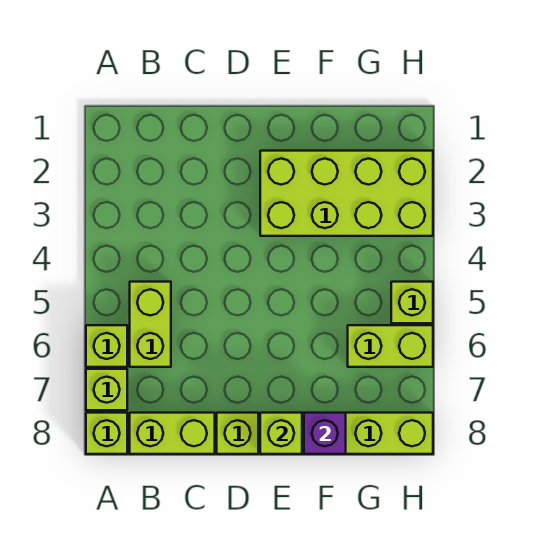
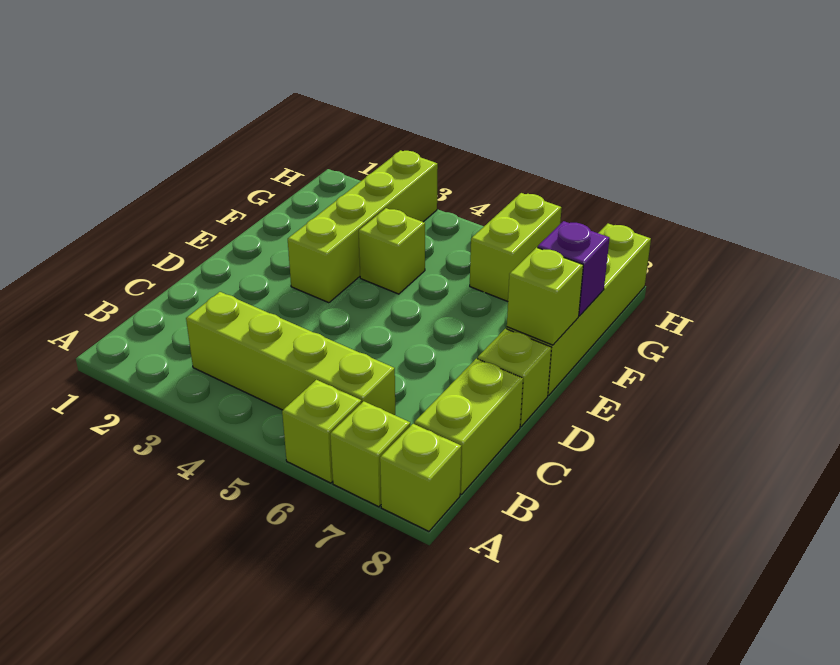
lime brick B5:B6 level 1 -> lime brick B3:B6 level 1
lime brick E2:H3 level 1 -> lime brick E3:H3 level 1
lime brick H5 level 1 -> lime brick F4 level 1

